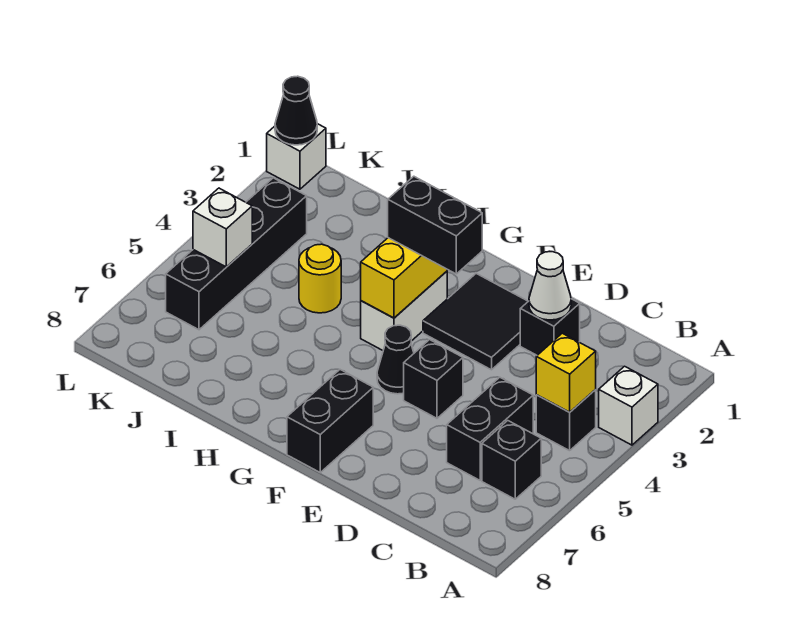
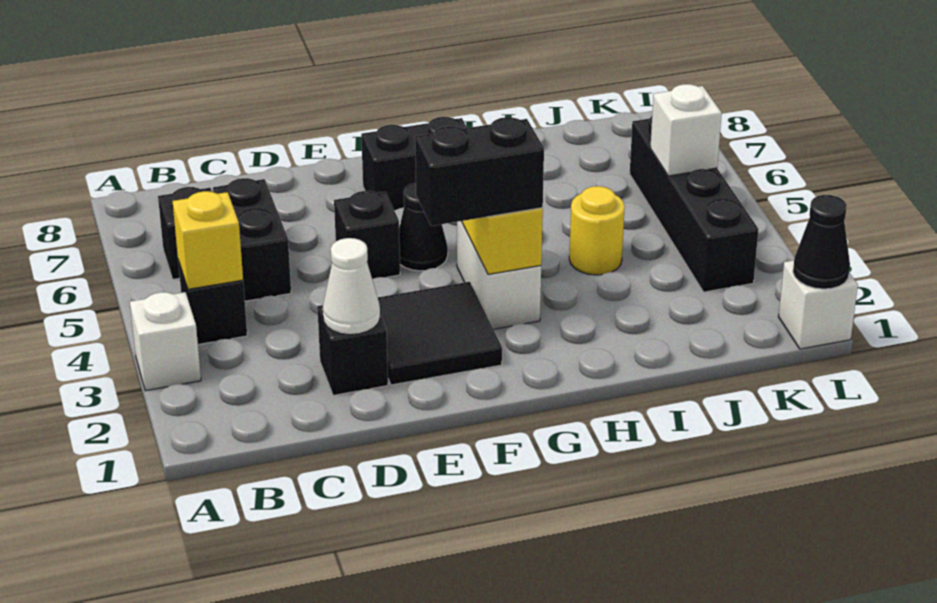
black brick F7:F8 level 1 -> black brick F7:G7 level 1

